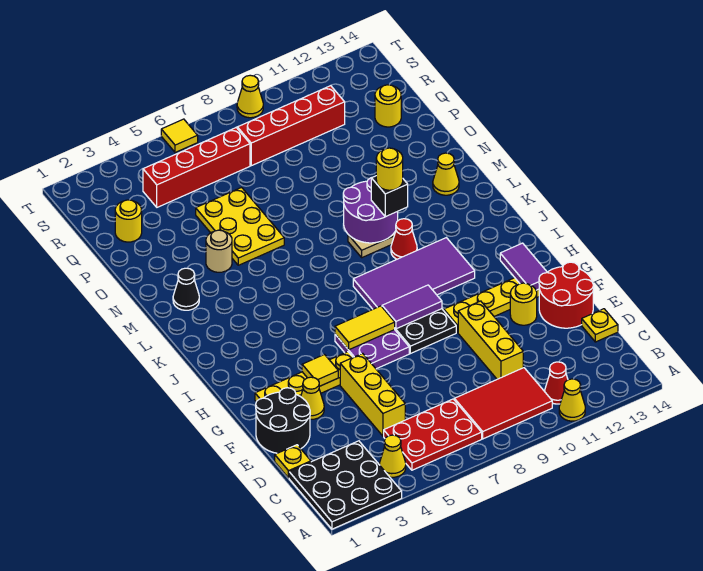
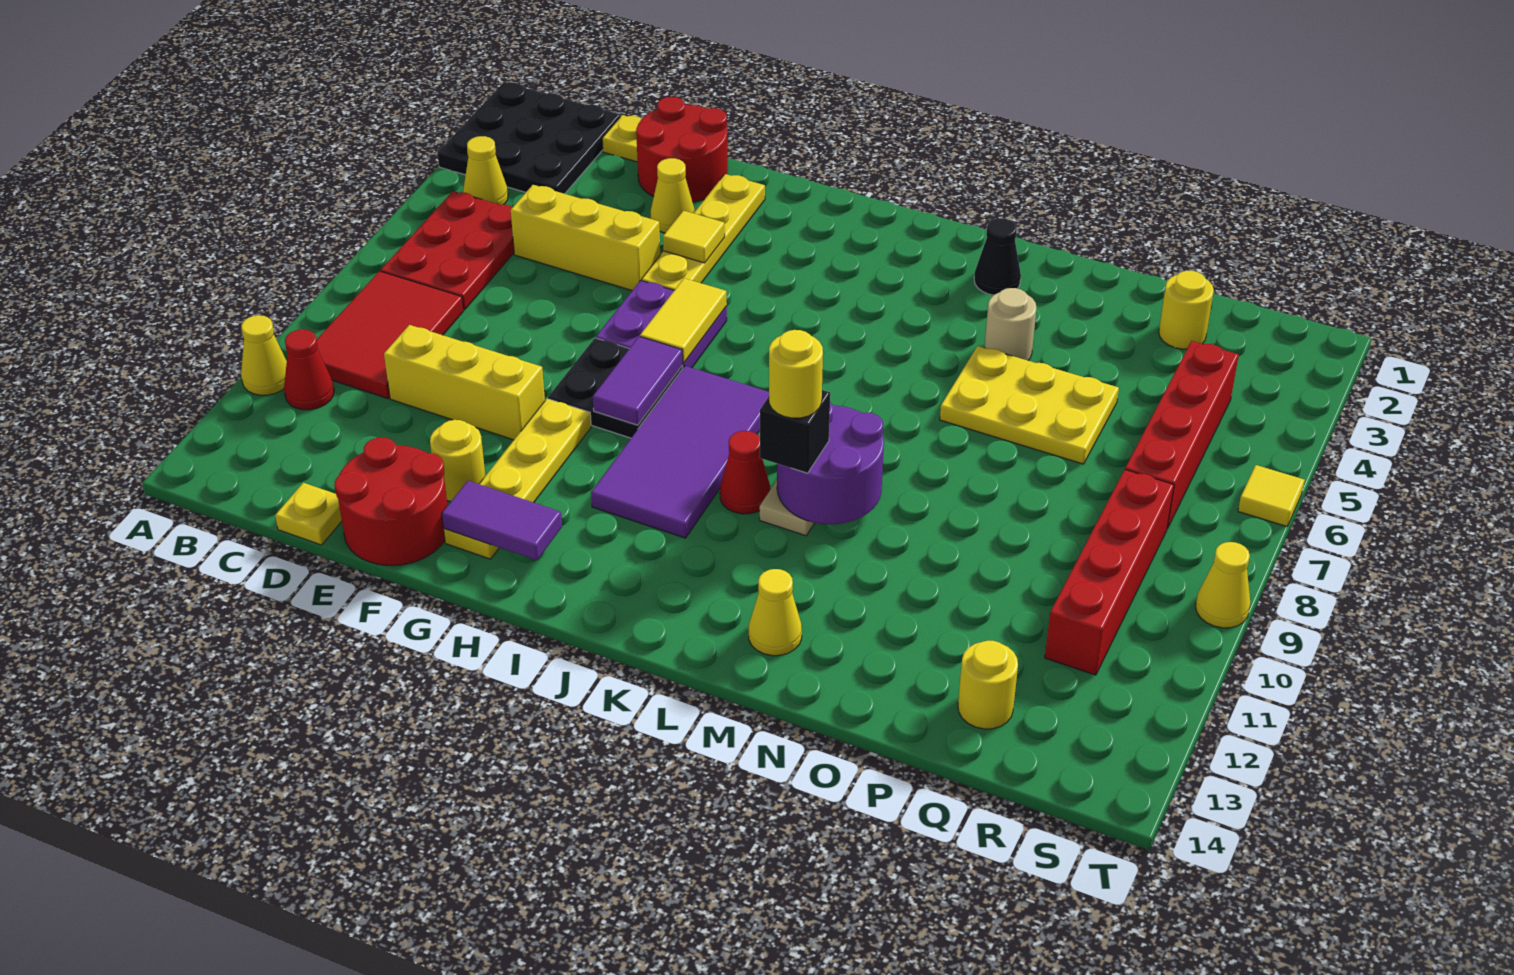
black round brick E1:F2 level 1 -> red round brick E1:F2 level 1

